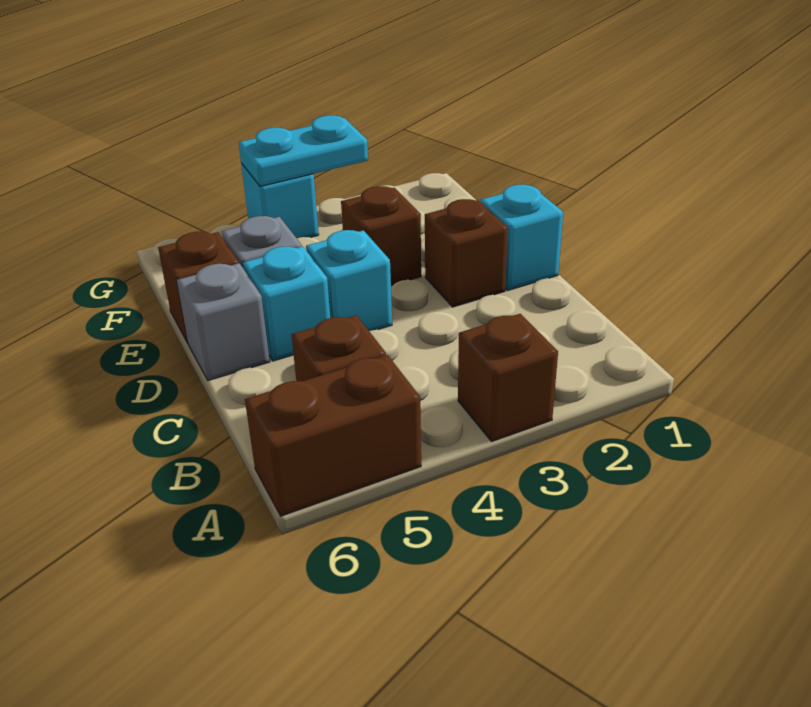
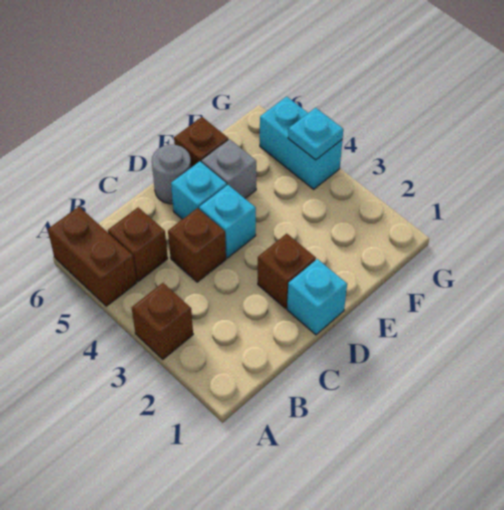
grey brick D6 level 1 -> grey round brick D6 level 1
brown brick E3 level 1 -> brown brick C4 level 1
cyan plate G3:G4 level 2 -> cyan plate G4 level 2
cyan brick G4 level 1 -> cyan brick G4:G5 level 1

